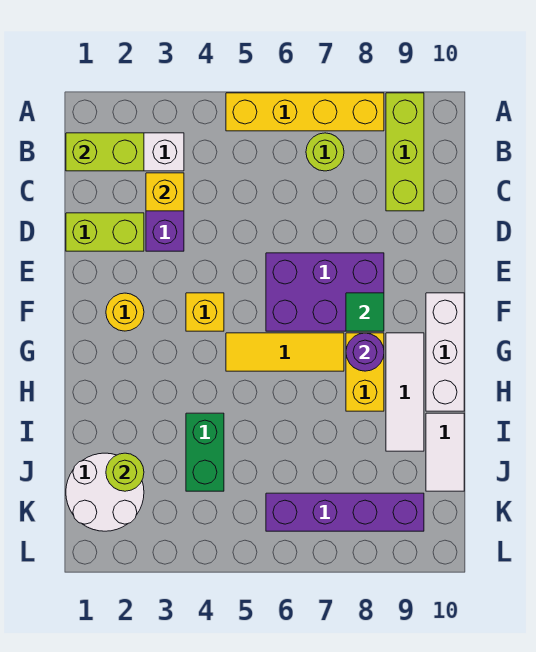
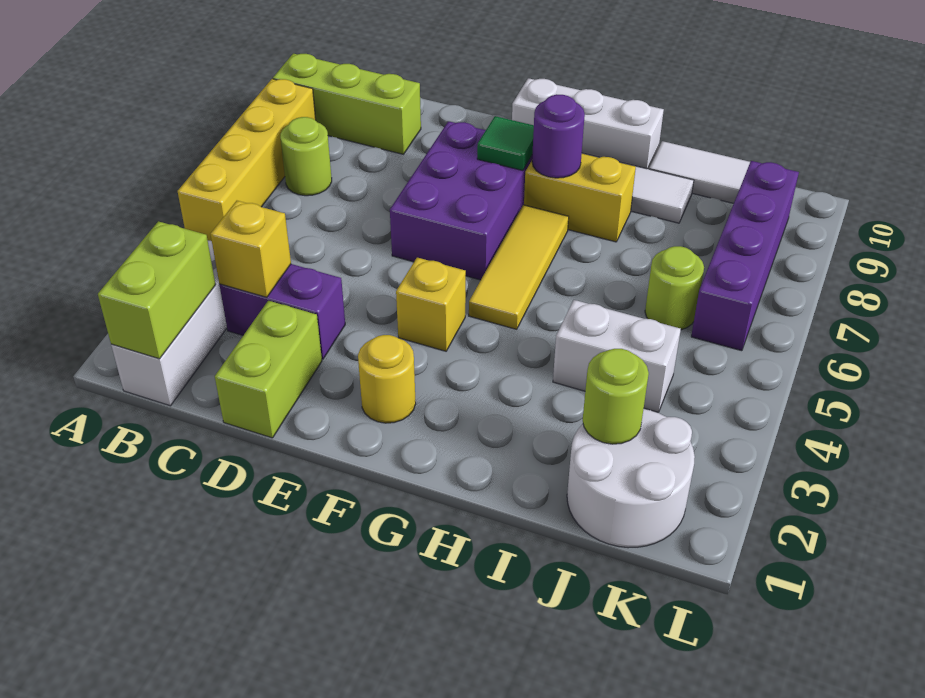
green brick I4:J4 level 1 -> white brick I4:J4 level 1
none -> lime round brick J6 level 1

